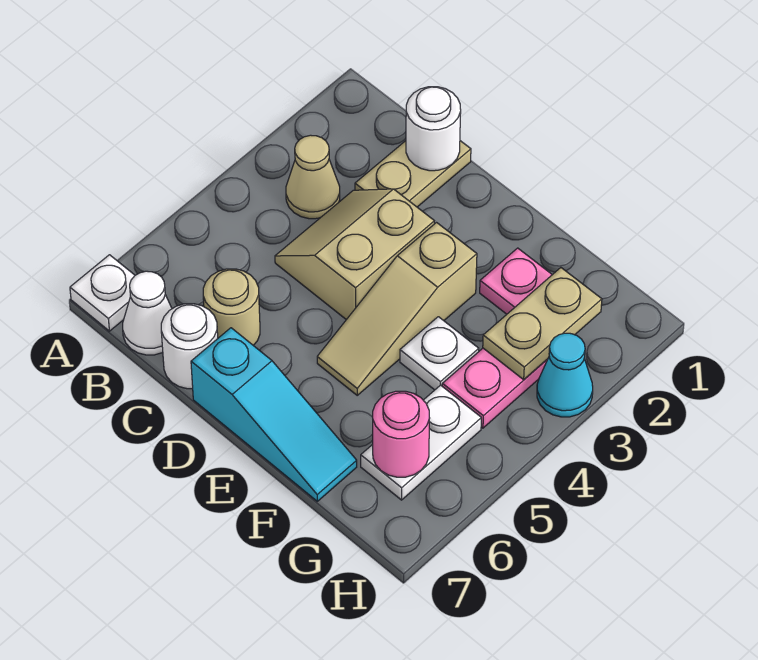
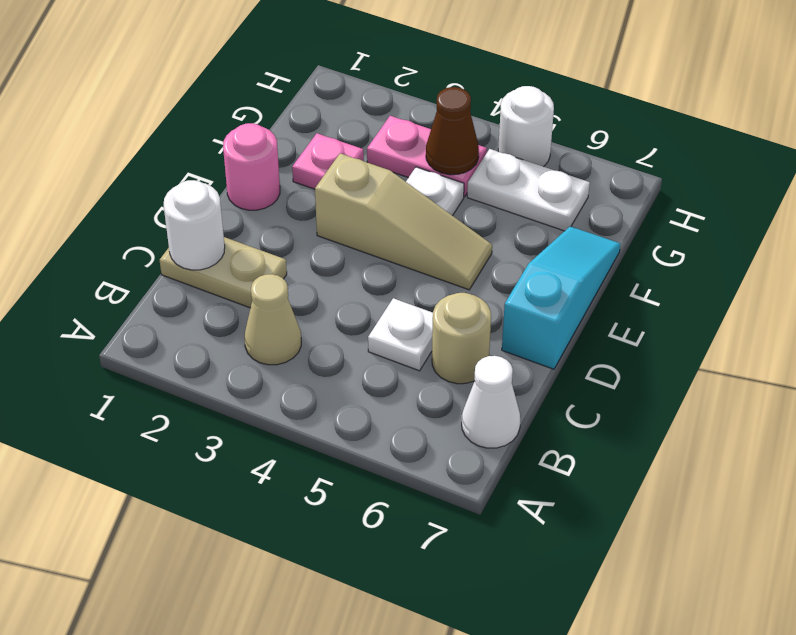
white plate A7 level 1 -> white plate C5 level 1
tan slope C3:D4 level 1 top D -> none
white round brick C7 level 1 -> white round brick H5 level 1
tan plate G2:G3 level 2 -> none
none -> brown cone G4 level 2
pink round brick G6 level 2 -> pink round brick E1 level 1
cyan cone H3 level 1 -> none

